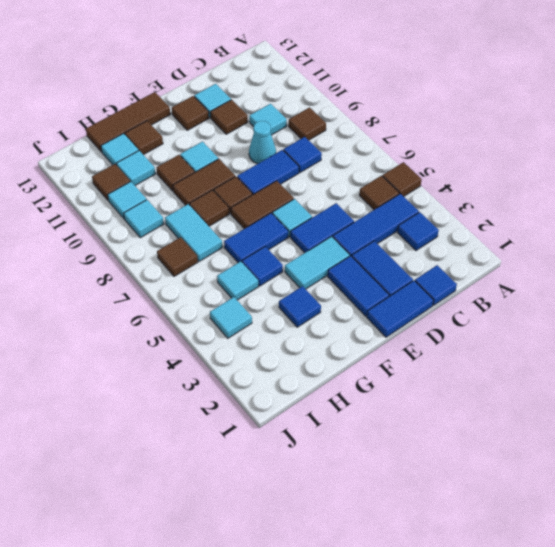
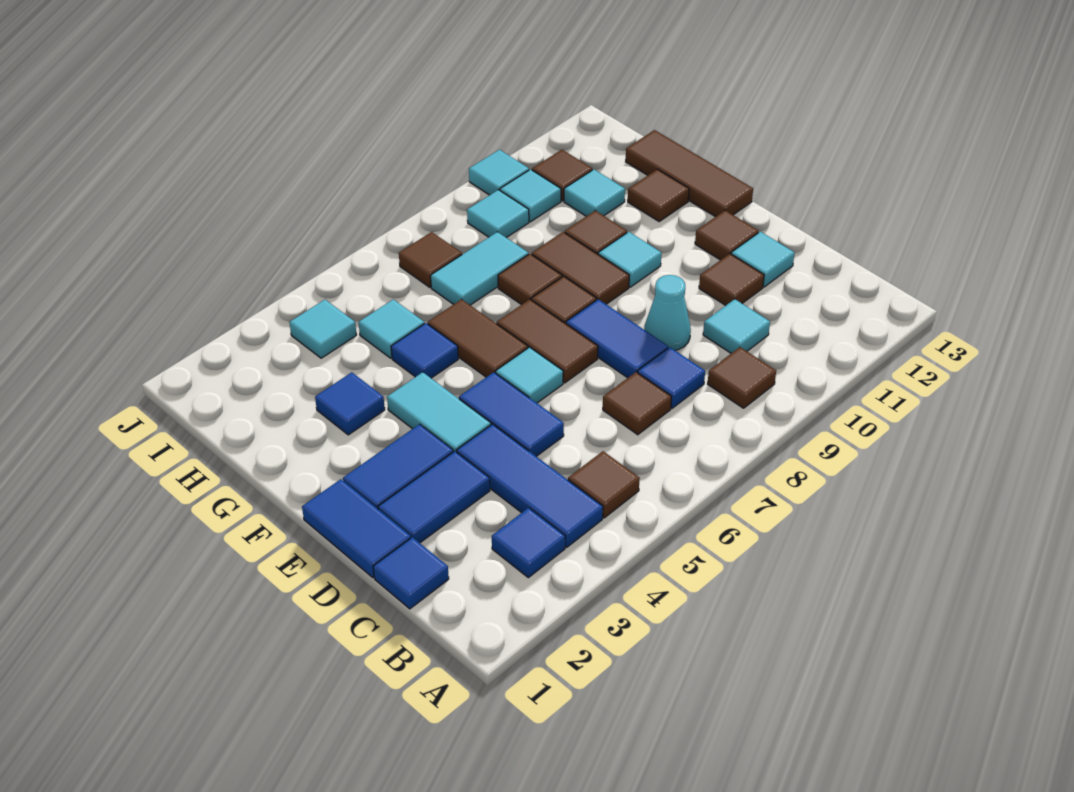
brown tile A5 level 1 -> brown tile C7 level 1
blue tile F6:G6 level 1 -> brown tile F6:G6 level 1
cyan tile H12 level 1 -> cyan tile J10 level 1

